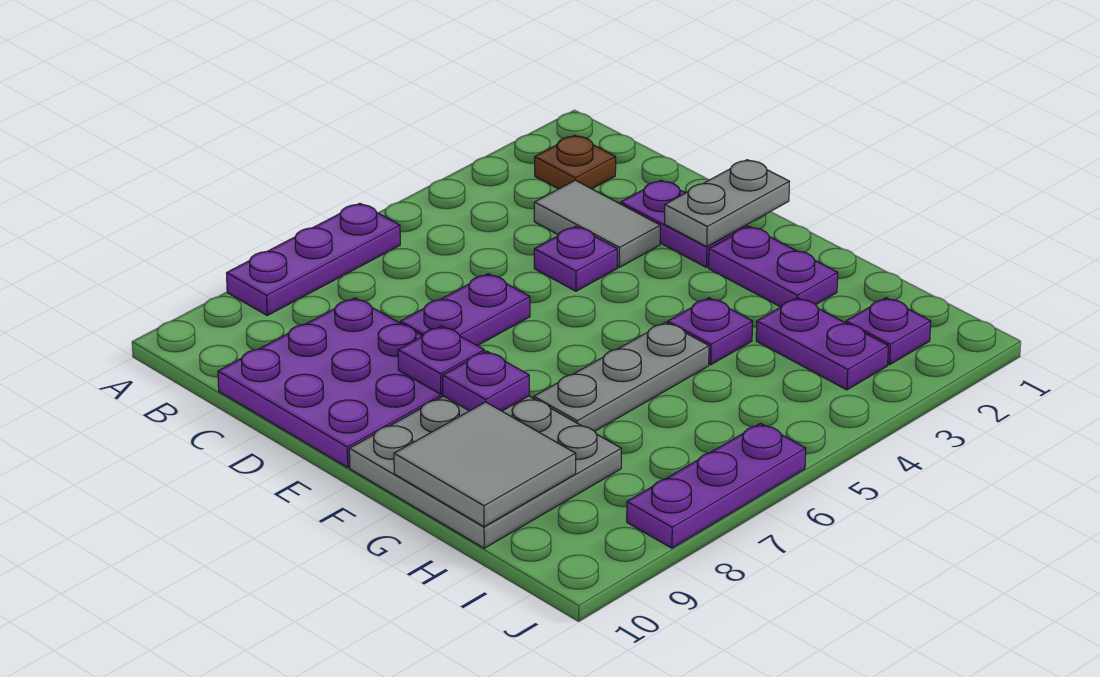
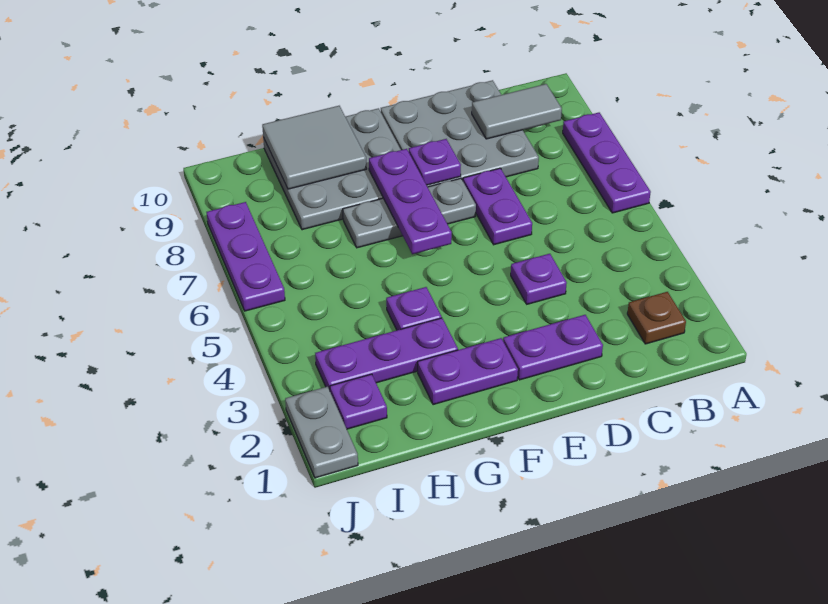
grey tile C3:D3 level 1 -> grey tile B9:C9 level 2
purple plate C8:E10 level 1 -> grey plate C8:E10 level 1
grey plate E1:E2 level 2 -> grey plate J1:J2 level 1
purple plate F8 level 2 -> purple plate F6:F8 level 2
grey plate G5:G7 level 1 -> grey plate E7:G7 level 1
purple plate H3:I3 level 1 -> purple plate G3:I3 level 1

